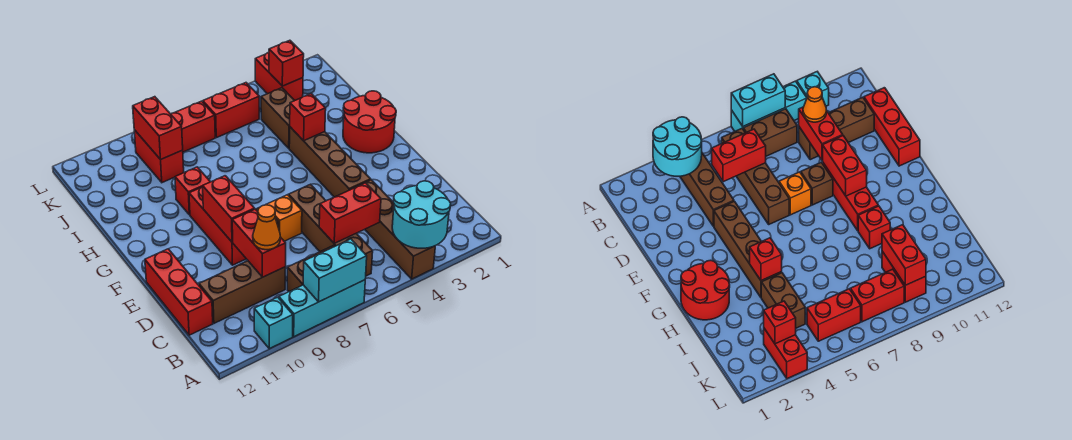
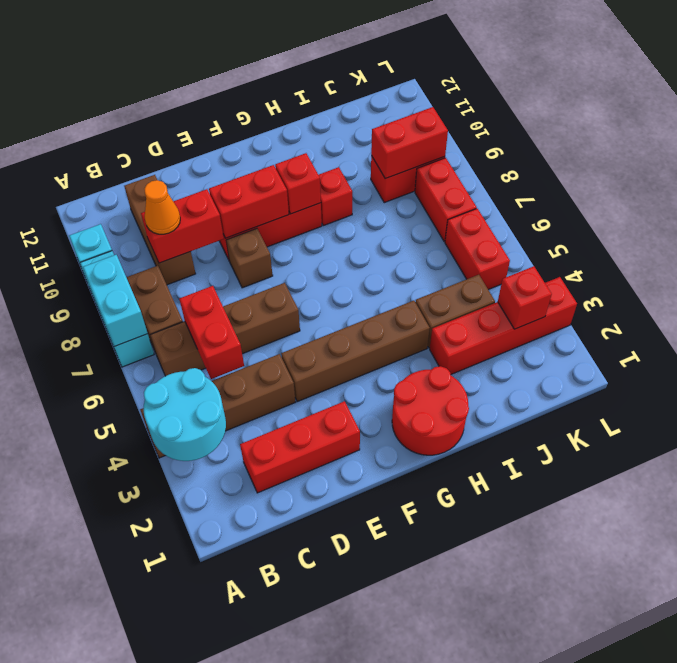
red brick C12:E12 level 1 -> red brick C2:E2 level 1
orange brick E7 level 1 -> none
red brick H4 level 2 -> red brick G9 level 2
red brick K3:L3 level 1 -> red brick I3:L3 level 1

